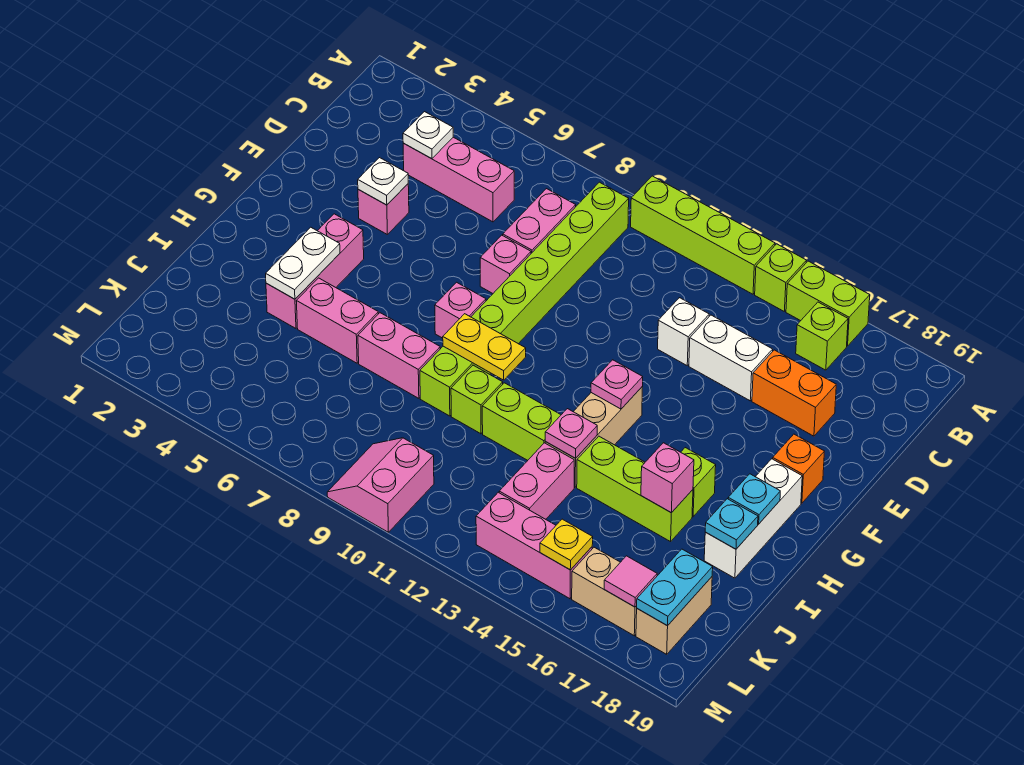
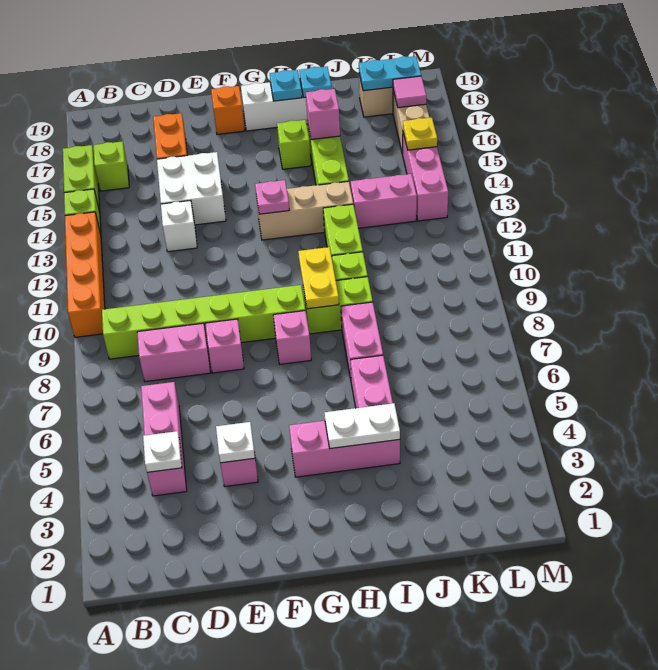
lime brick A10:A13 level 1 -> orange brick A10:A13 level 1
white brick D14:D15 level 1 -> white brick D14:E15 level 1
pink plate I13 level 2 -> none
pink slope L9:M10 level 1 top 10 -> none

